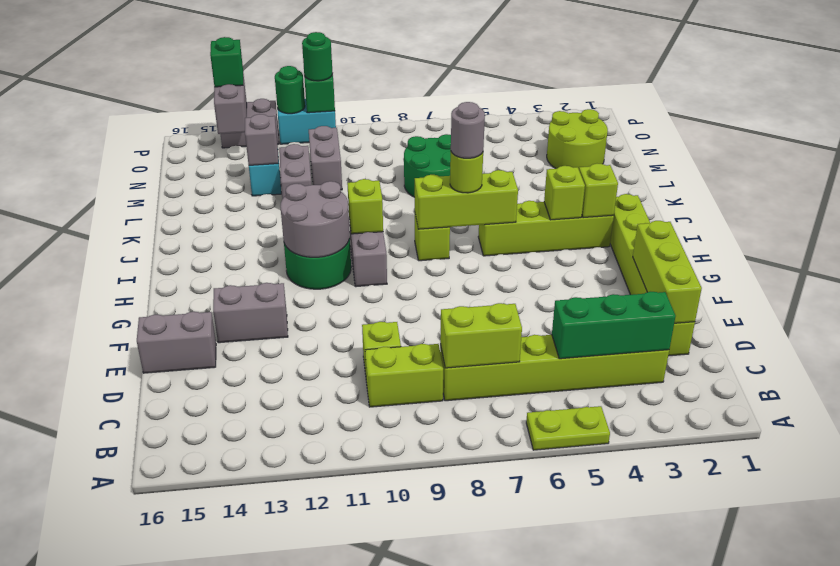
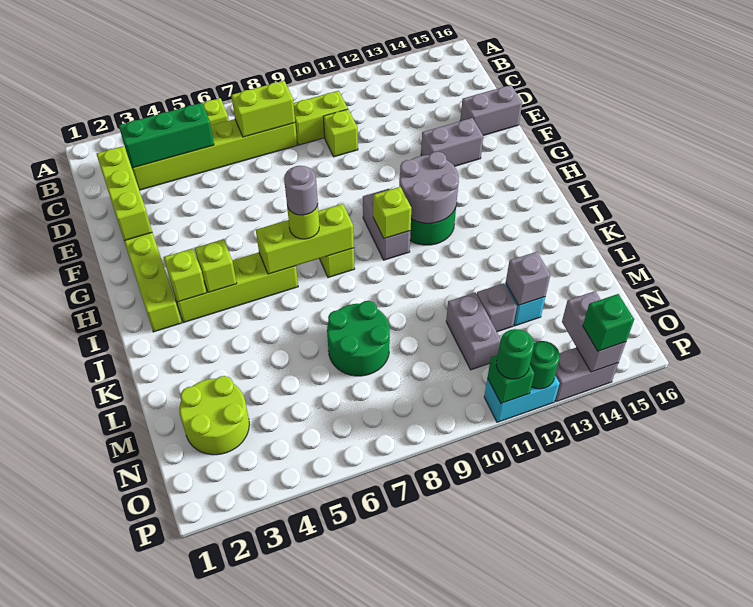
grey brick L12:M12 level 1 -> grey brick M12 level 1

